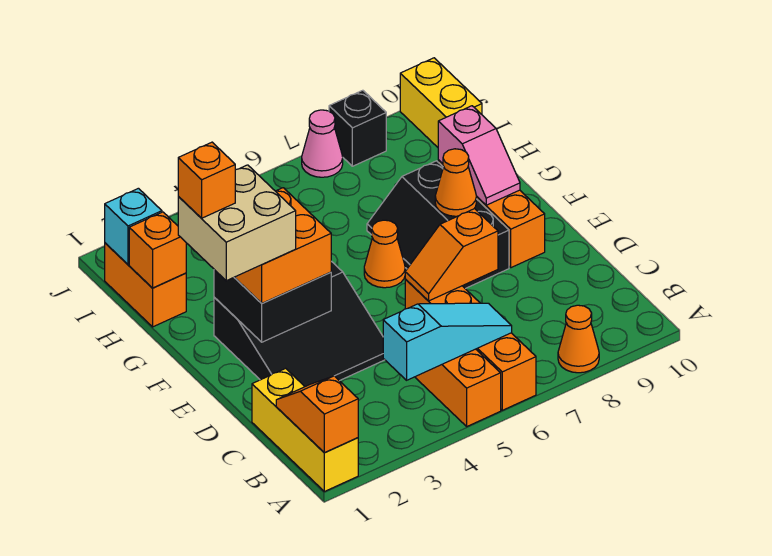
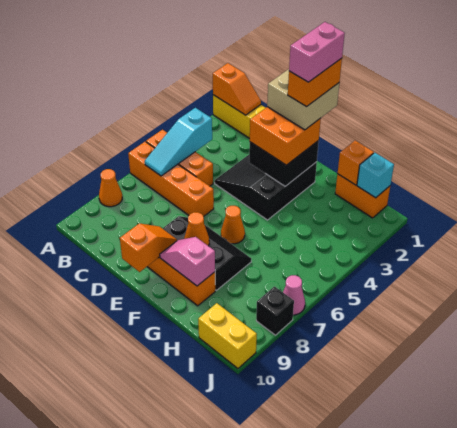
orange slope D6:D7 level 2 top 7 -> orange slope E9:E10 level 2 top 10
orange brick F1 level 5 -> orange brick F1:F2 level 5
none -> pink brick F1:F2 level 6

